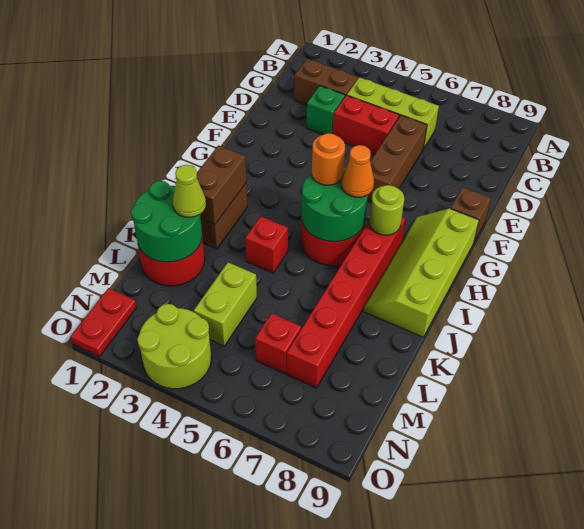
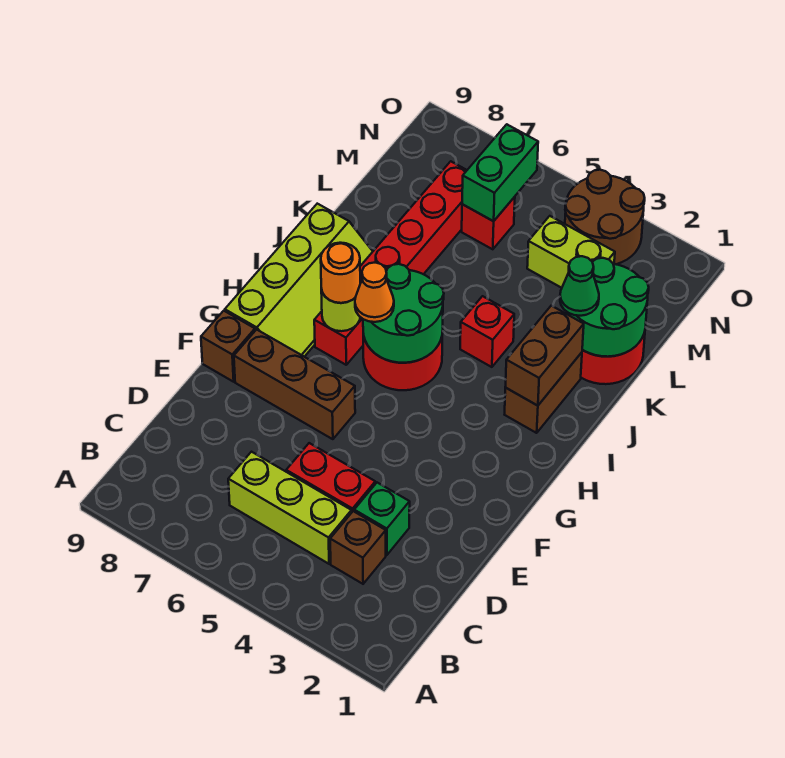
brown brick C2:C3 level 1 -> brown brick C3 level 1
brown brick D6:F6 level 1 -> brown brick F6:F8 level 1
orange round brick H5 level 3 -> orange round brick H7 level 3
lime cone K2 level 3 -> green cone K2 level 3
lime brick L4:M4 level 1 -> lime brick M3:M4 level 1
none -> green brick M6:N6 level 2
red plate N1:O1 level 1 -> none
lime round brick N3:O4 level 1 -> brown round brick N3:O4 level 1

